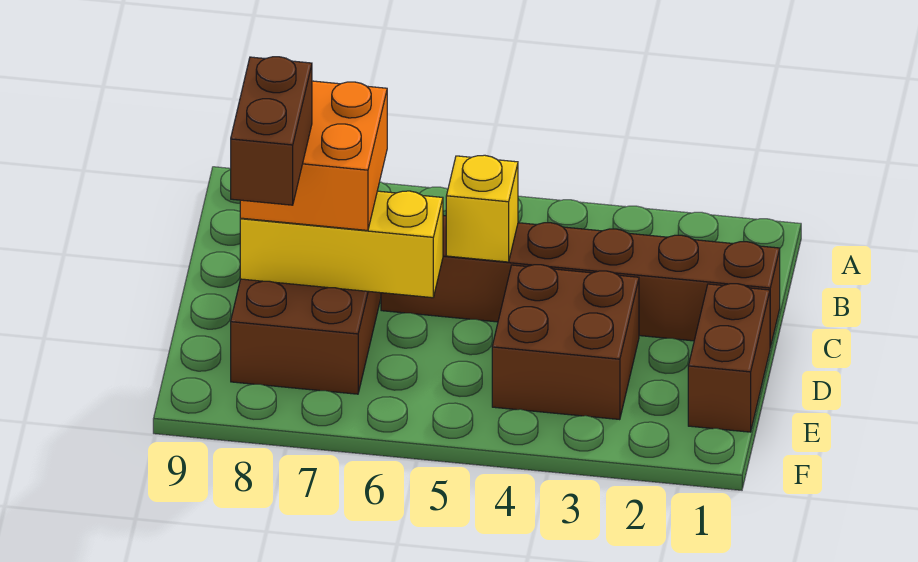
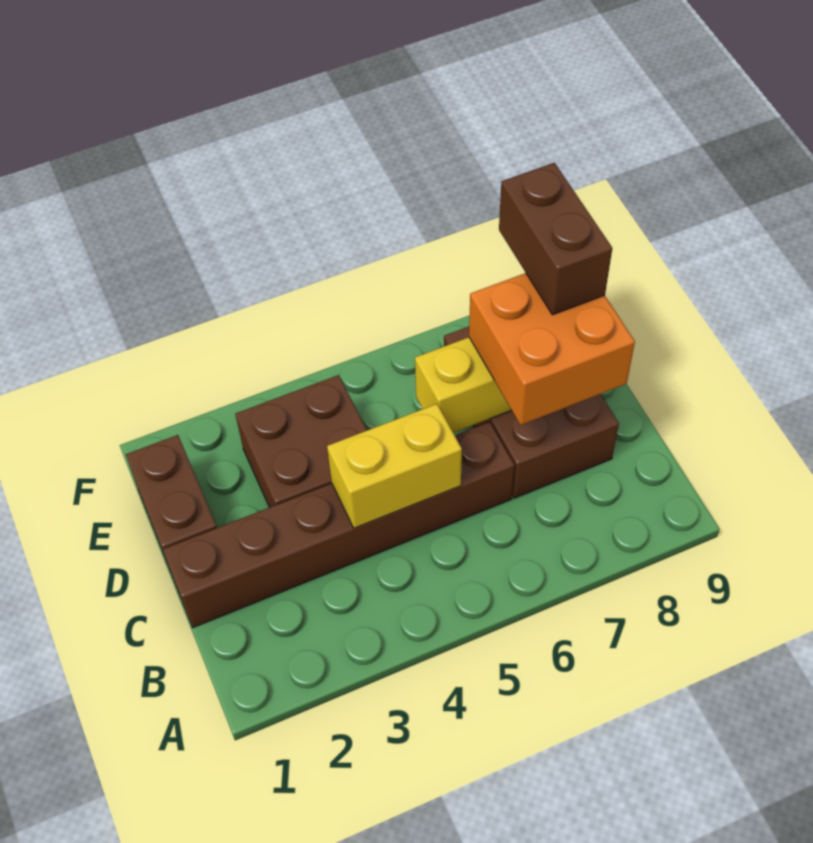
yellow brick C5 level 2 -> yellow brick C4:C5 level 2

